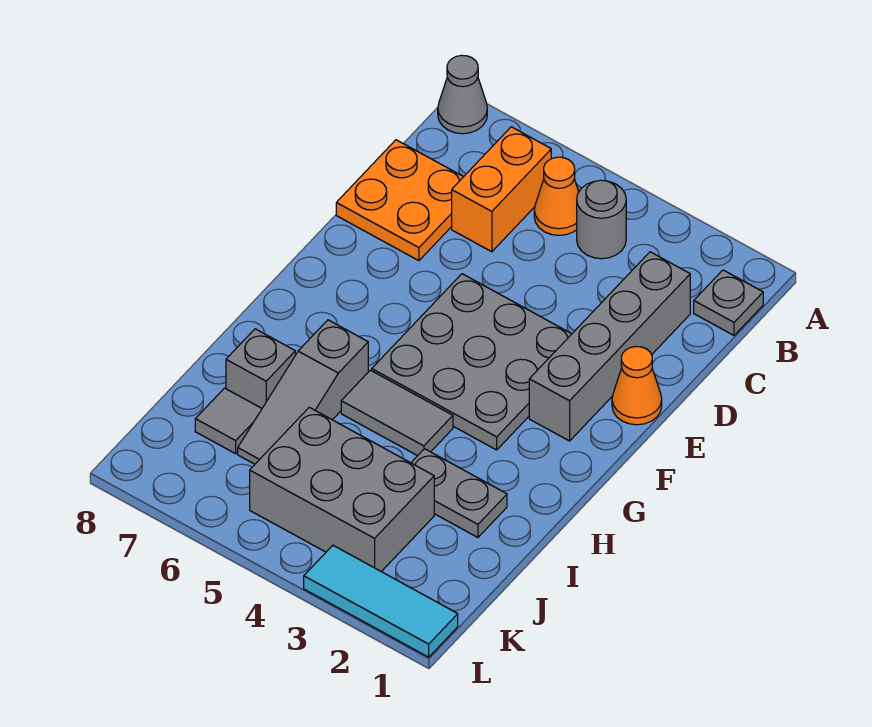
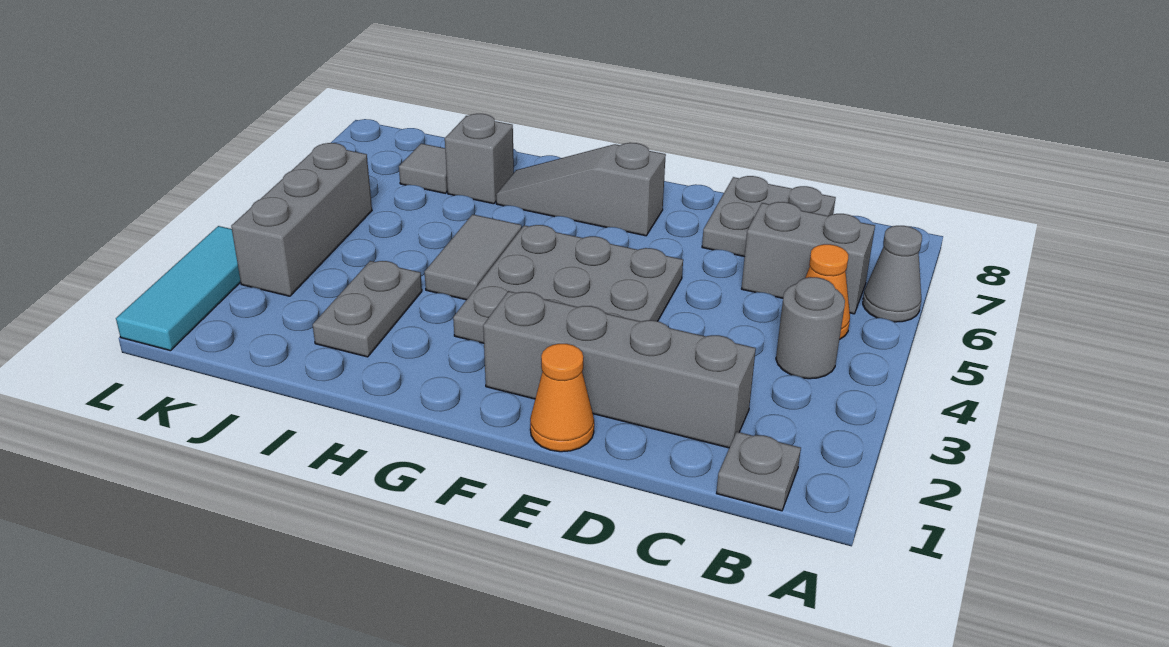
grey cone A8 level 1 -> grey cone A6 level 1
orange brick B6:C6 level 1 -> grey brick B6:C6 level 1
orange plate C7:D8 level 1 -> grey plate C7:D8 level 1
grey slope H6:J6 level 1 top H -> grey slope F7:H7 level 1 top F
grey brick J3:K5 level 1 -> grey brick K3:K5 level 1

